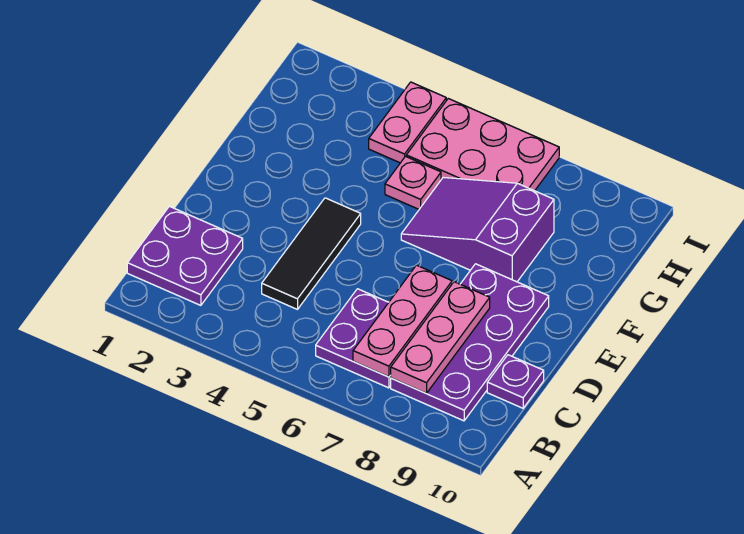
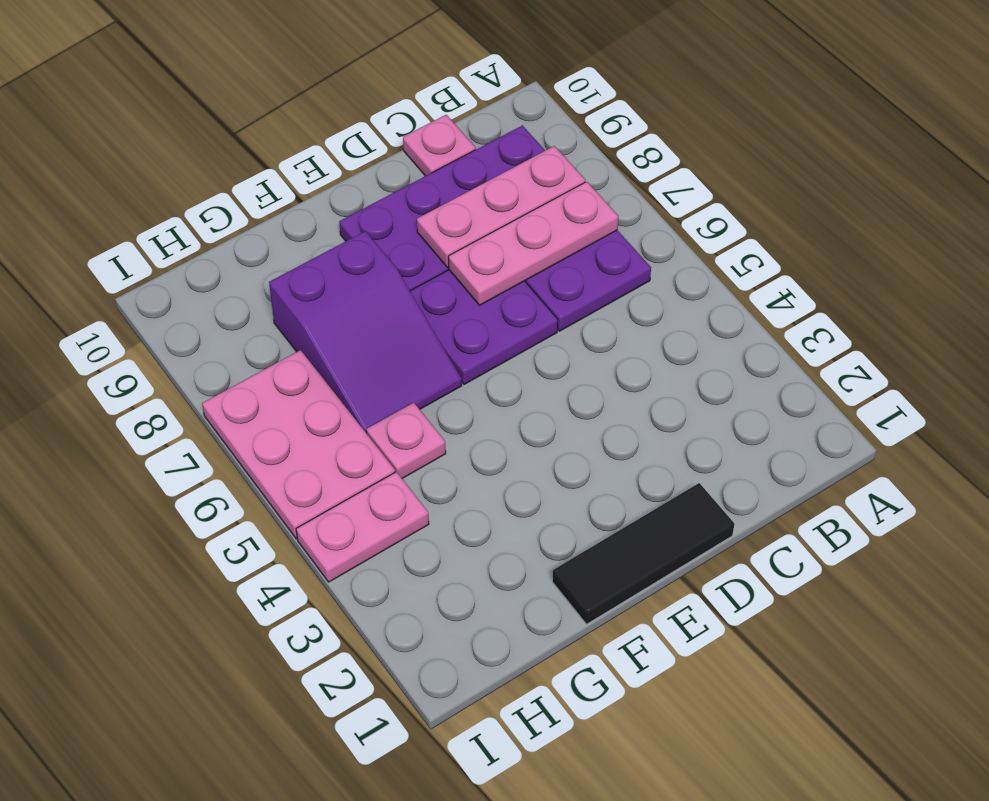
purple plate B1:C2 level 1 -> purple plate D6:E7 level 1
black tile C4:E4 level 1 -> black tile D1:F1 level 1
purple plate C10 level 1 -> pink plate C10 level 1

